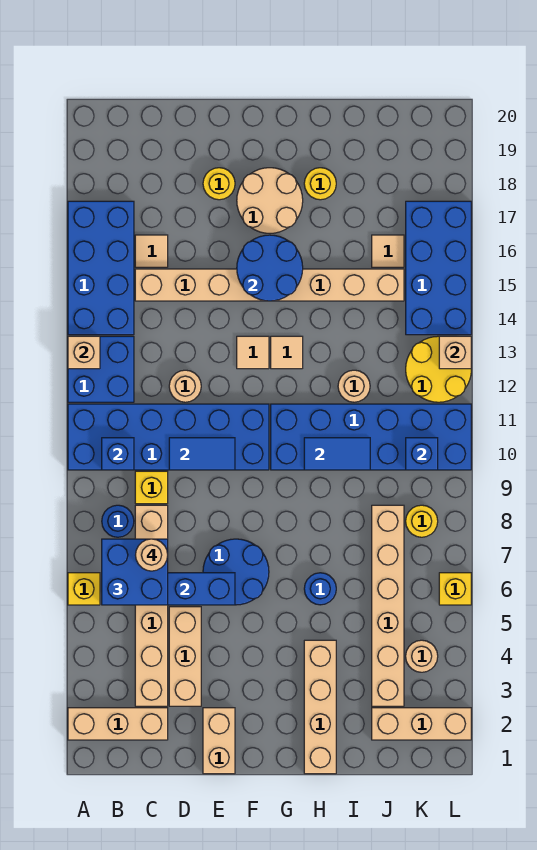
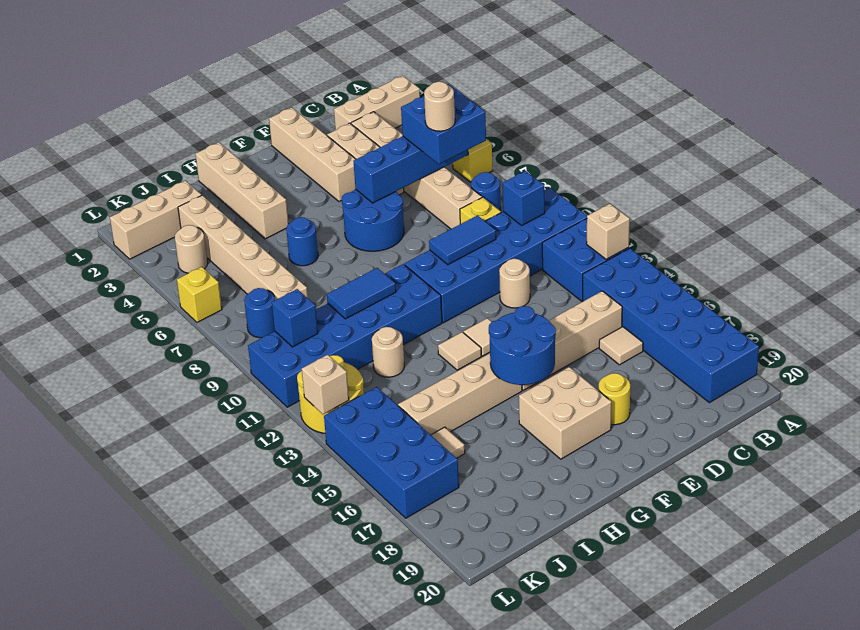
blue brick A14:B17 level 1 -> blue brick A14:B19 level 1
tan brick E1:E2 level 1 -> tan brick E1:E4 level 1
tan round brick F17:G18 level 1 -> tan brick F17:G18 level 1
yellow round brick H18 level 1 -> none
yellow round brick K8 level 1 -> blue round brick K8 level 1

